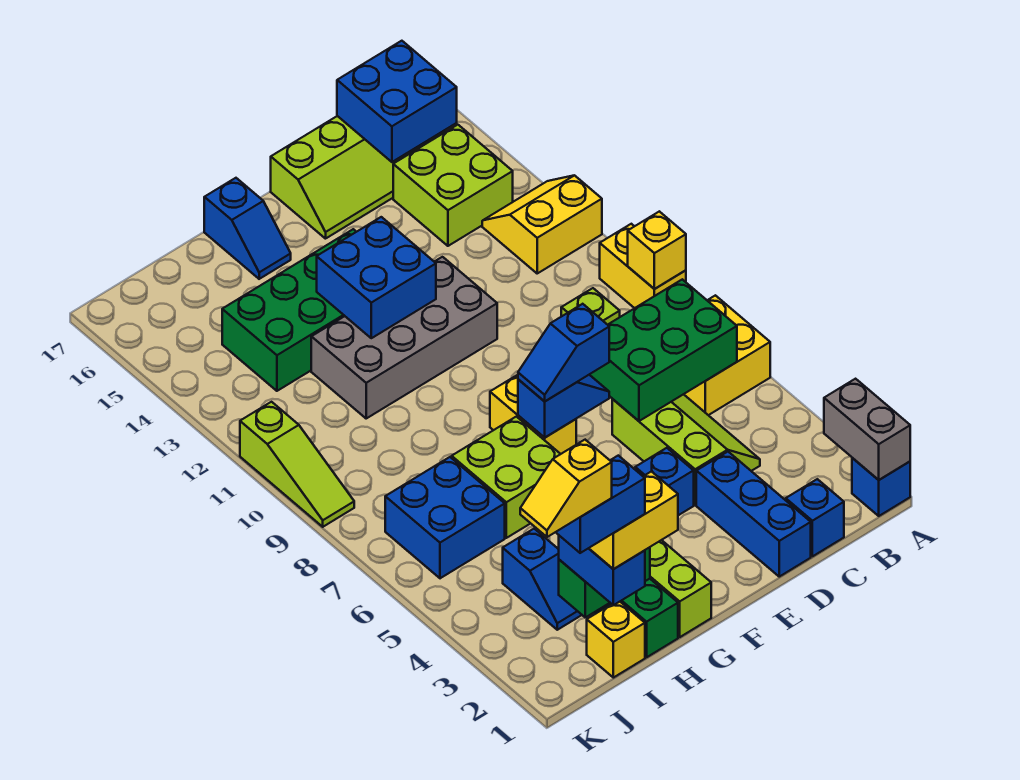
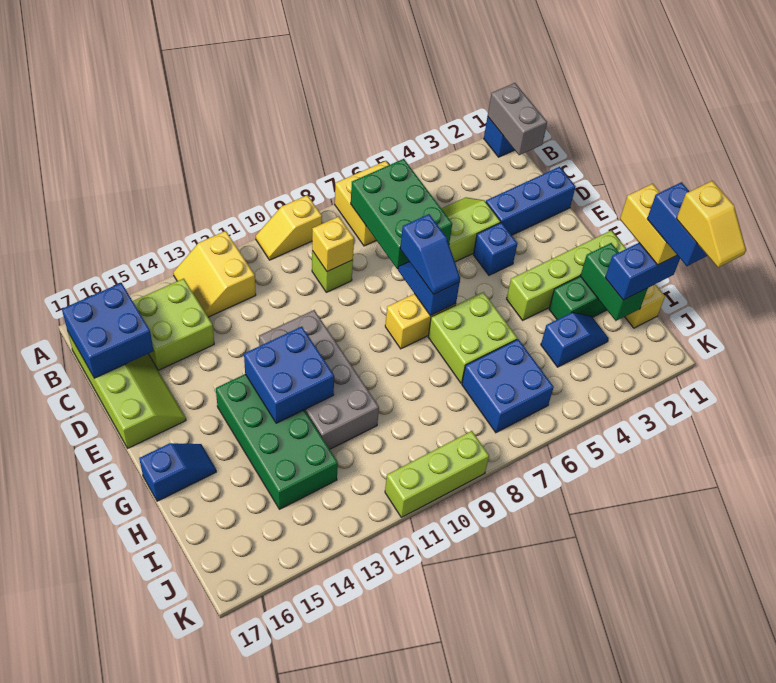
grey brick A1:A2 level 2 -> grey brick A1:B1 level 2
yellow brick A9:A10 level 1 -> yellow slope A9:A10 level 1 top 9
yellow brick A9 level 2 -> yellow brick C9 level 2
blue brick C1 level 1 -> none
lime slope K9:K11 level 1 top 11 -> lime brick K9:K11 level 1

